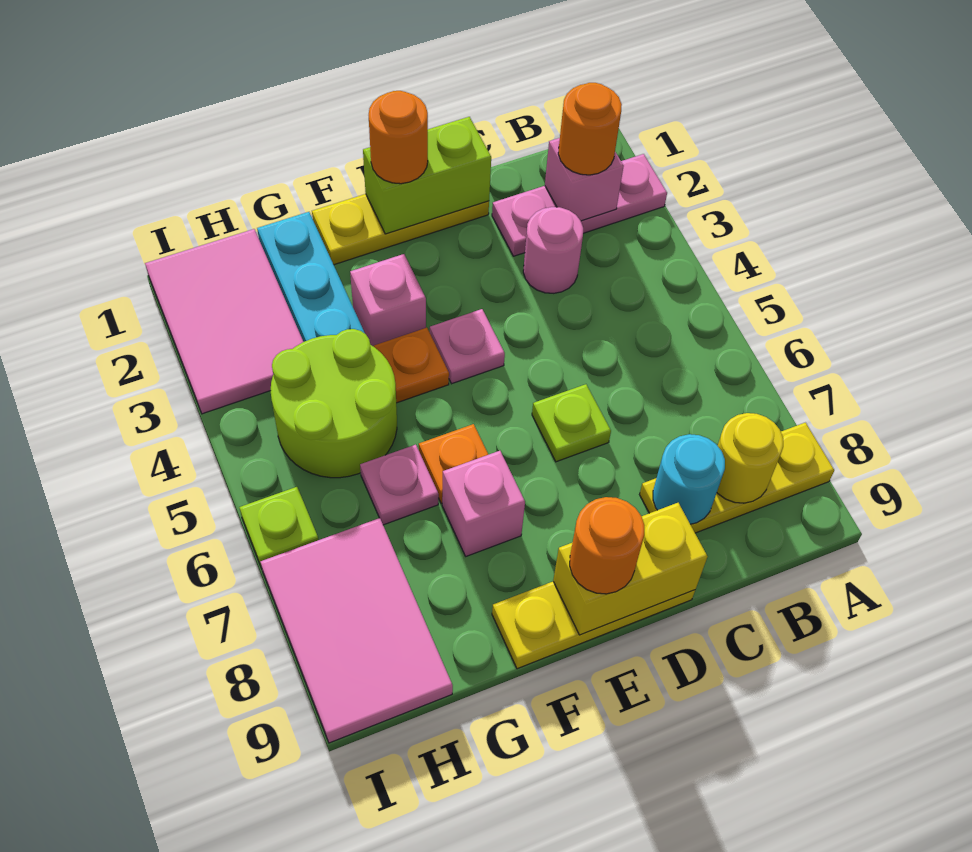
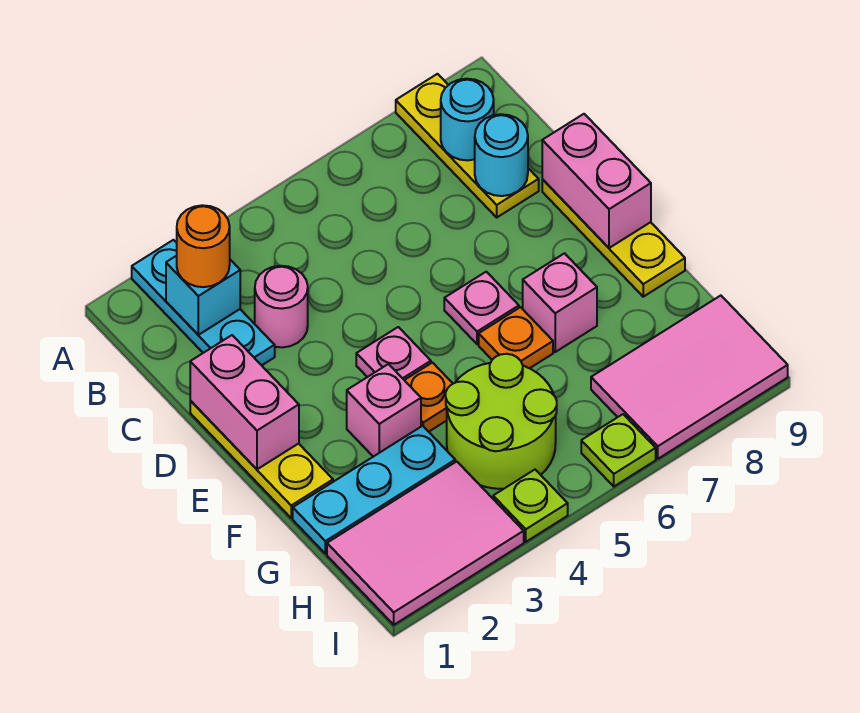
pink plate A2:C2 level 1 -> cyan plate A2:C2 level 1
pink brick B2 level 2 -> cyan brick B2 level 2
yellow round brick B8 level 2 -> cyan round brick B8 level 2
lime brick D1:E1 level 2 -> pink brick D1:E1 level 2
lime plate D6 level 1 -> lime plate I4 level 1
yellow brick D9:E9 level 2 -> pink brick D9:E9 level 2
orange round brick E1 level 3 -> none
orange round brick E9 level 3 -> none
pink plate G6 level 1 -> pink plate E6 level 1

